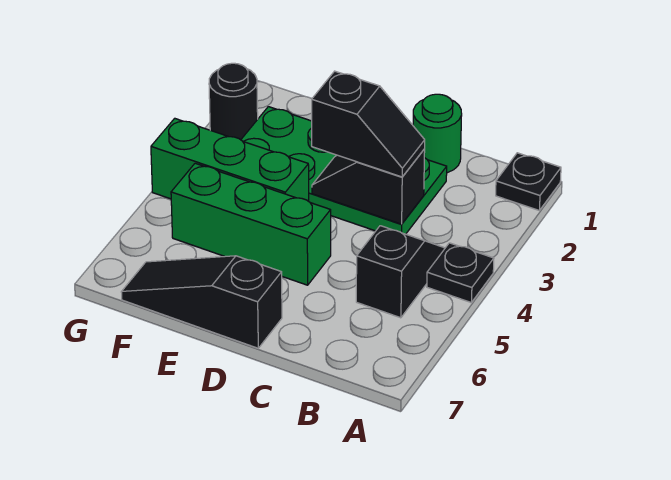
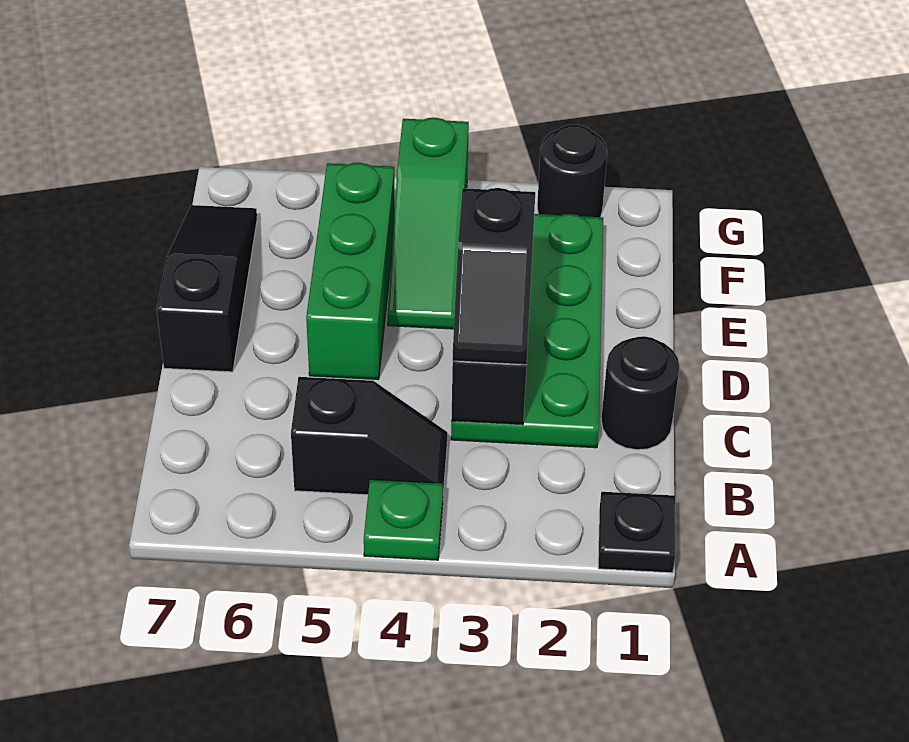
black plate A4 level 1 -> green plate A4 level 1
green round brick C1 level 1 -> black round brick C1 level 1
green brick E4:G4 level 1 -> green slope E4:G4 level 1 top G

